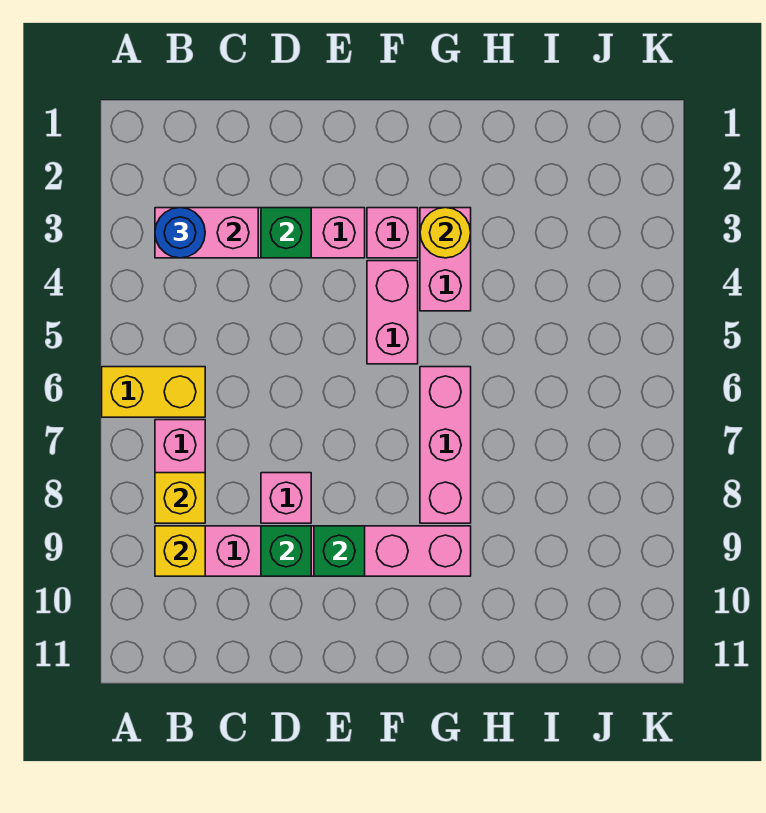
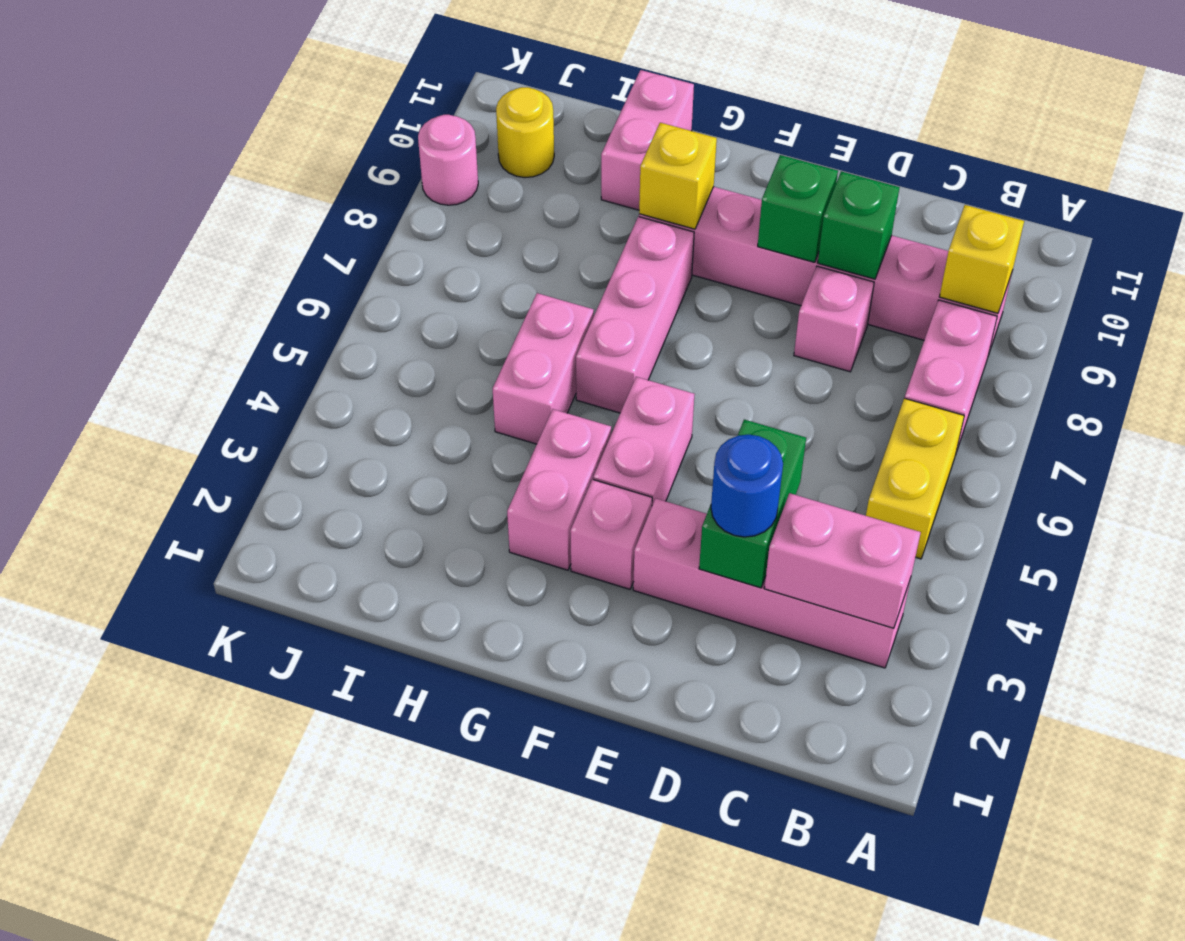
yellow brick A6:B6 level 1 -> yellow brick B5:B6 level 1
blue round brick B3 level 3 -> blue round brick D3 level 3
yellow brick B8 level 2 -> yellow brick G9 level 2
green brick D3 level 2 -> green brick D3:D4 level 2
yellow round brick G3 level 2 -> yellow round brick J10 level 1
none -> pink brick H5:H6 level 1
none -> pink brick H10:H11 level 1
none -> pink round brick K9 level 1

